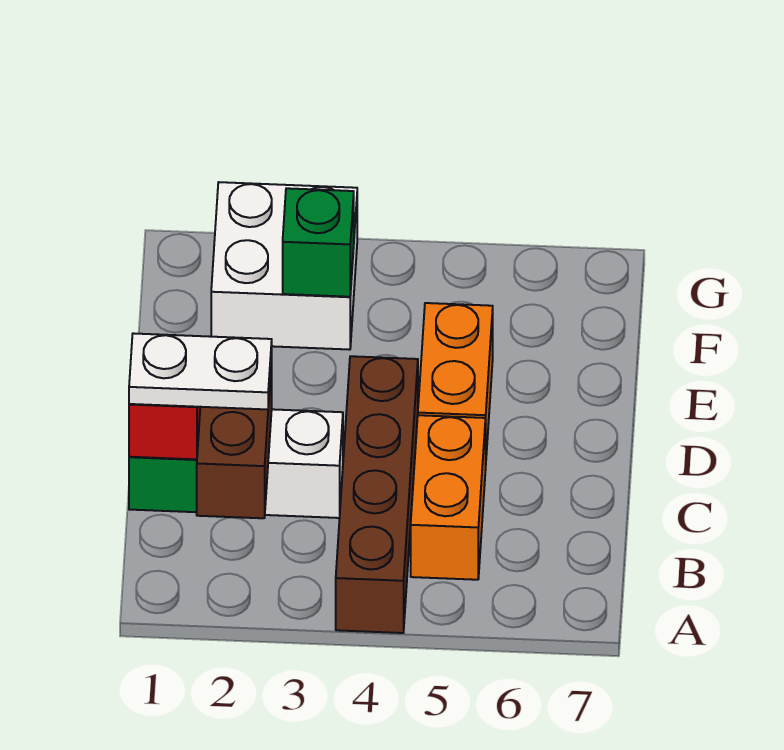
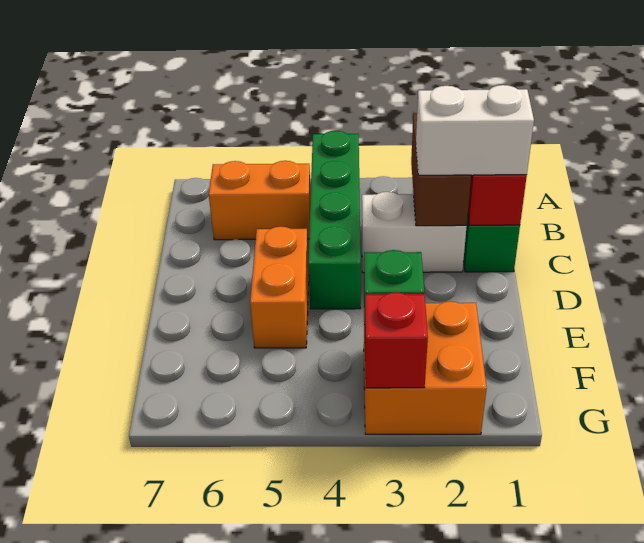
brown brick A4:D4 level 1 -> green brick A4:D4 level 1
orange brick B5:C5 level 1 -> orange brick B5:B6 level 1
white plate C1:C2 level 3 -> white brick C1:C2 level 3
white brick F2:G3 level 1 -> orange brick F2:G3 level 1
none -> red brick G3 level 2

